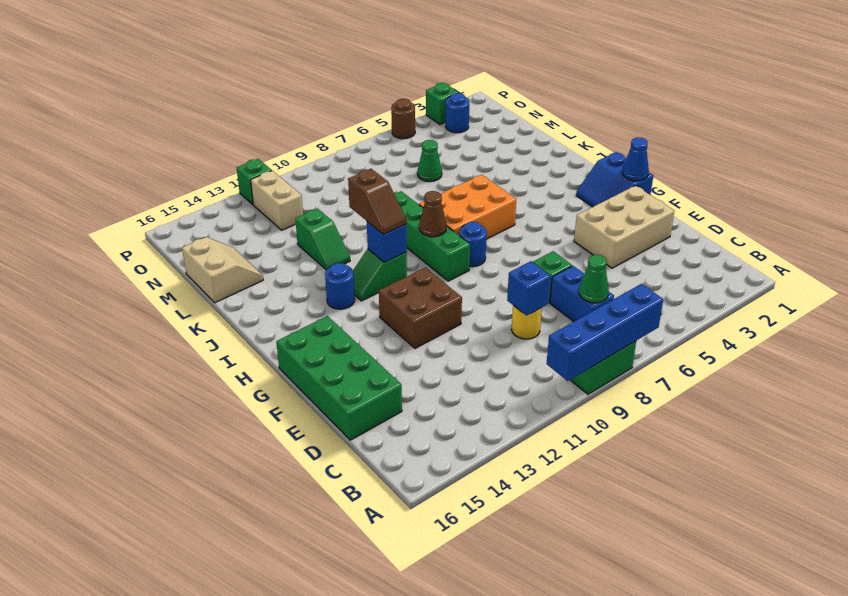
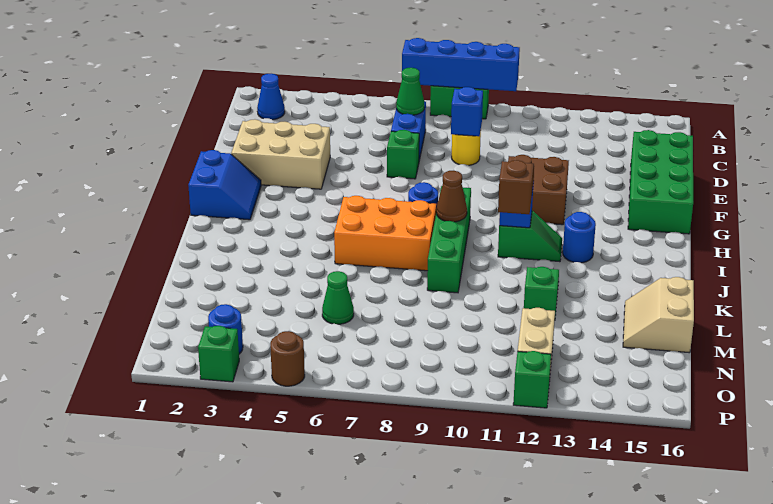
blue cone G1 level 2 -> blue cone B2 level 1

